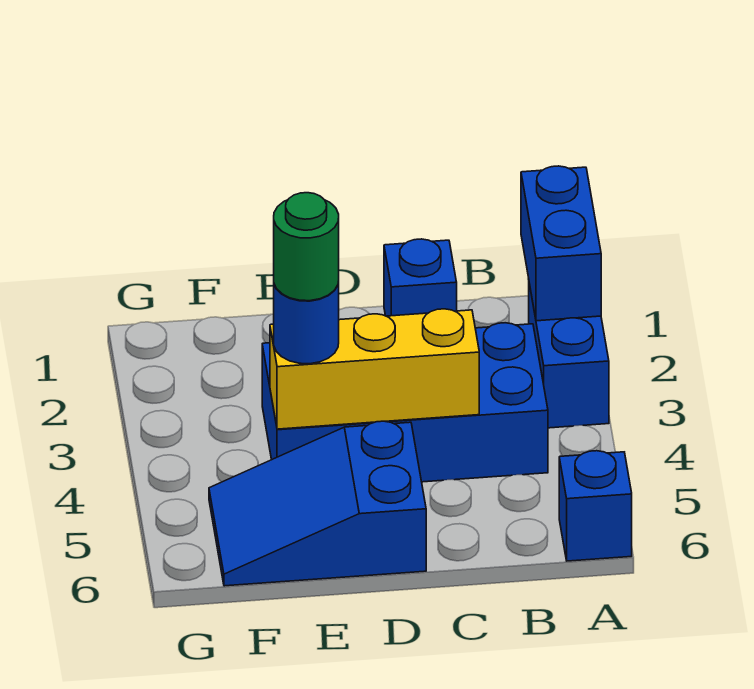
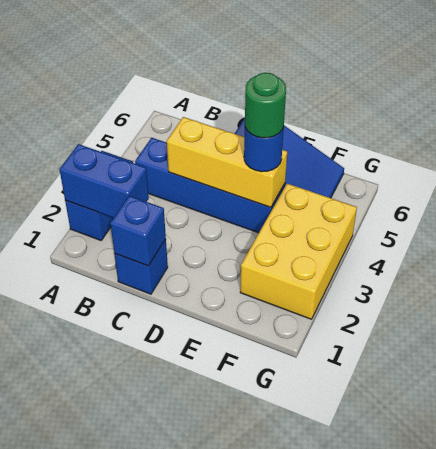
blue brick A1:A2 level 2 -> blue brick A2:B2 level 2
blue brick A6 level 1 -> blue brick C1 level 2
blue brick B3:E4 level 1 -> blue brick B4:E4 level 1
none -> yellow brick F2:G4 level 1

